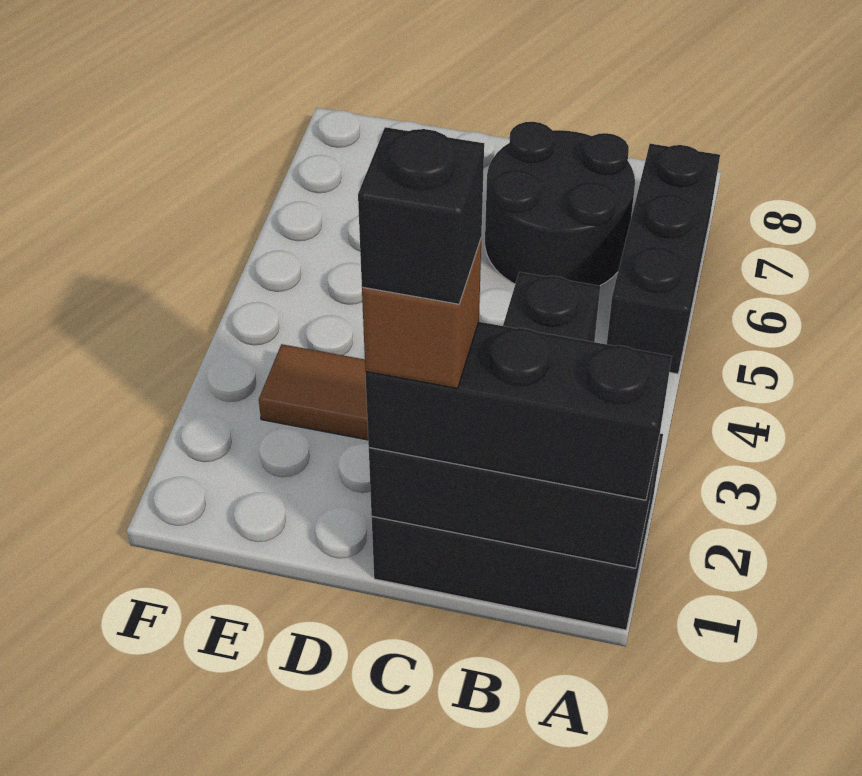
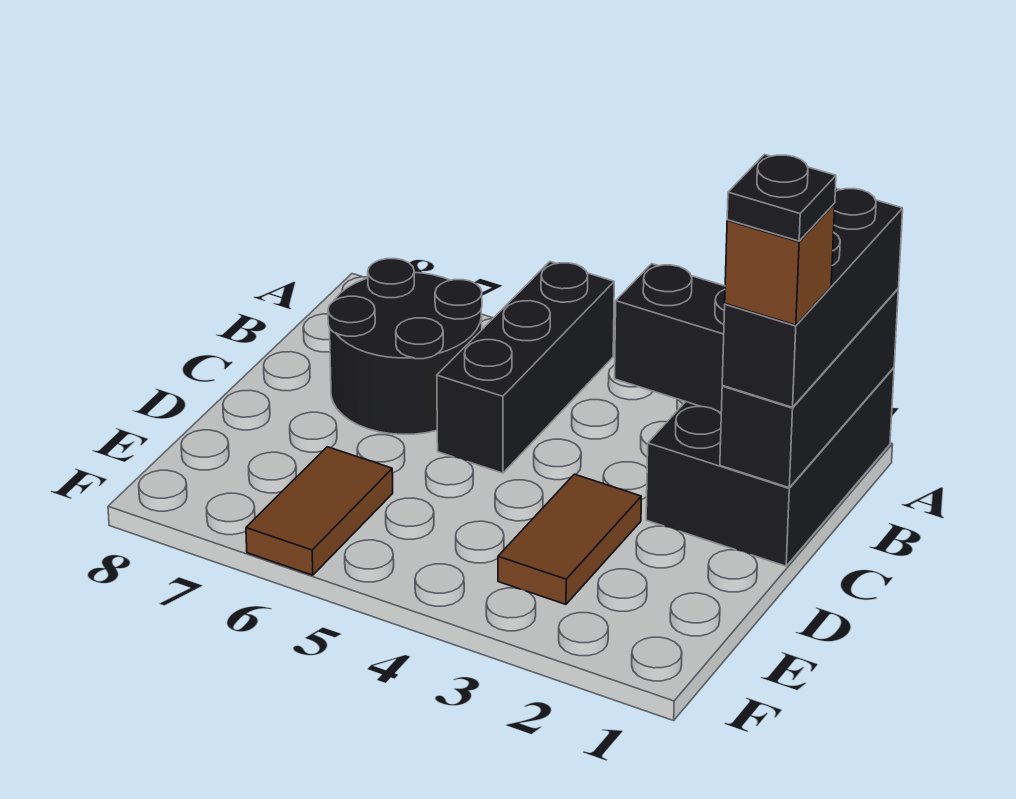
black brick A5:A7 level 1 -> black brick A5:C5 level 1
black brick C1 level 5 -> black plate C1 level 5
none -> brown tile E6:F6 level 1

